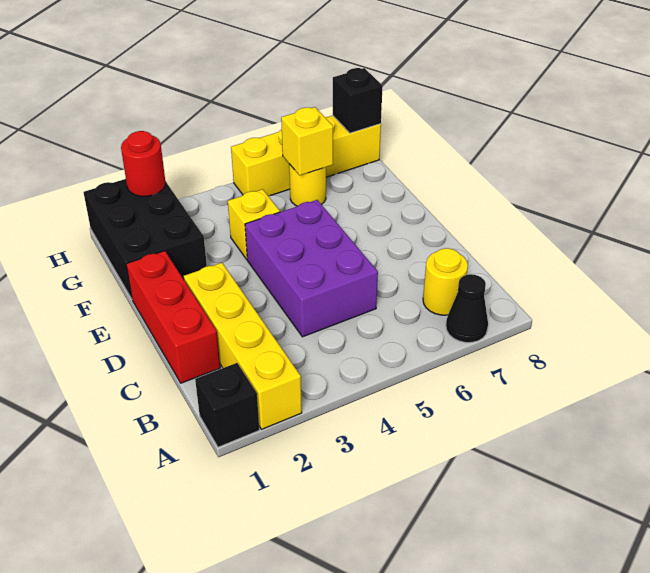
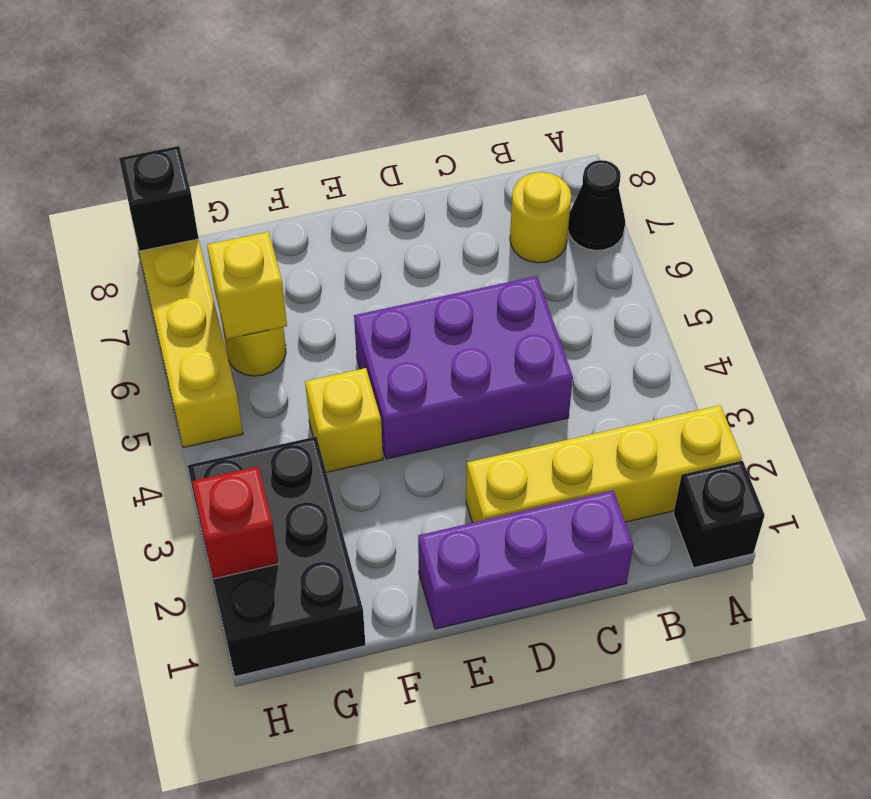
red brick C1:E1 level 1 -> purple brick C1:E1 level 1
black brick F1:H2 level 1 -> black brick G1:H3 level 1
red round brick H2 level 2 -> red brick H2 level 2

